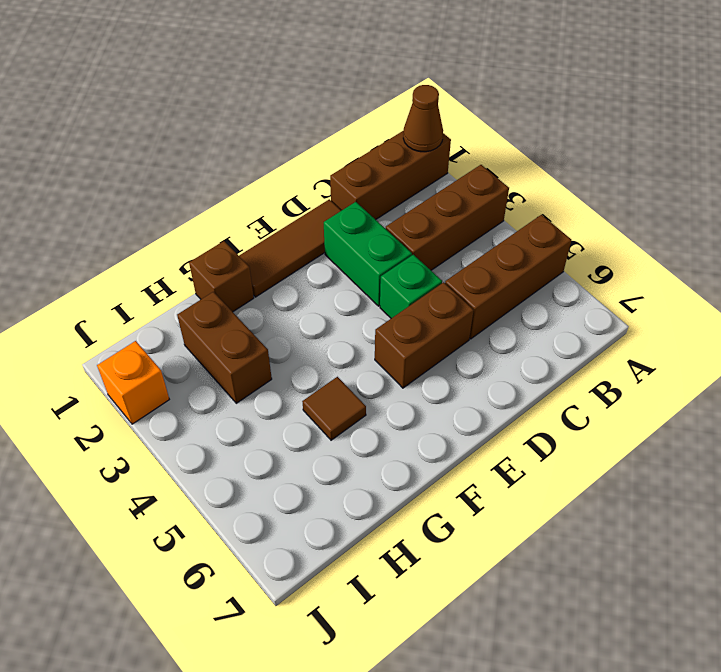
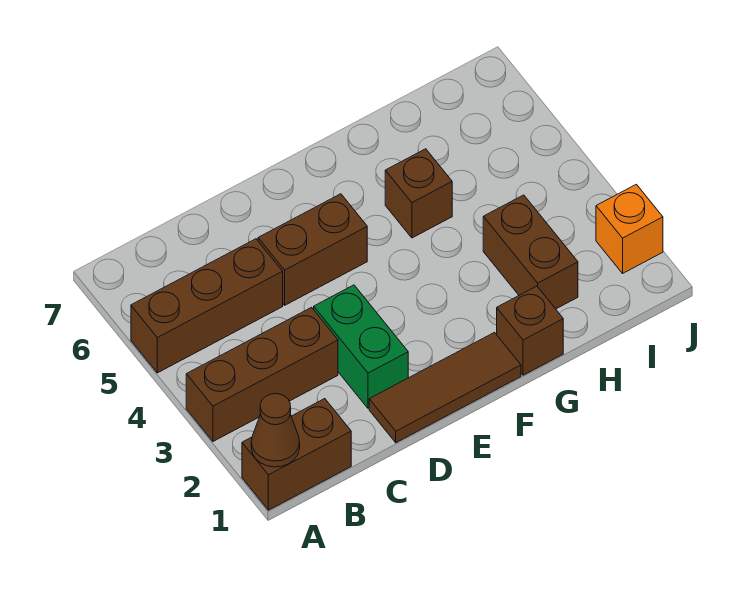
brown brick A1:C1 level 1 -> brown brick A1:B1 level 1
green brick D4 level 1 -> none
brown tile G5 level 1 -> brown brick G5 level 1

